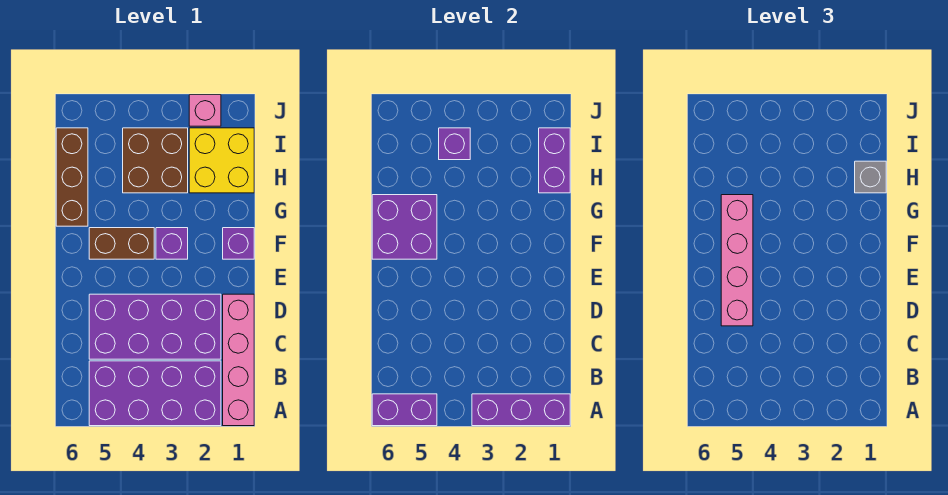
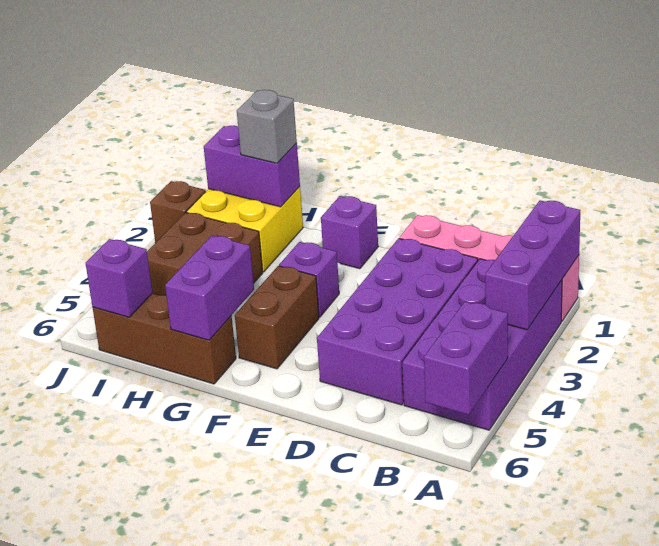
pink brick D5:G5 level 3 -> none
purple brick F5:G6 level 2 -> purple brick G5:G6 level 2
purple brick I4 level 2 -> purple brick I6 level 2
pink brick J2 level 1 -> brown brick J2 level 1

